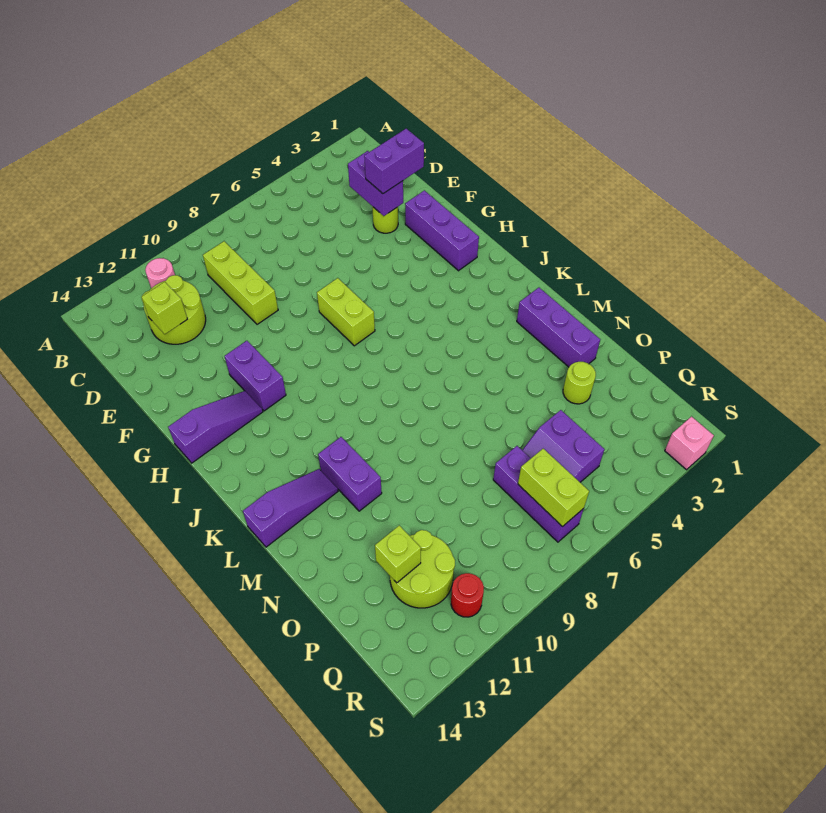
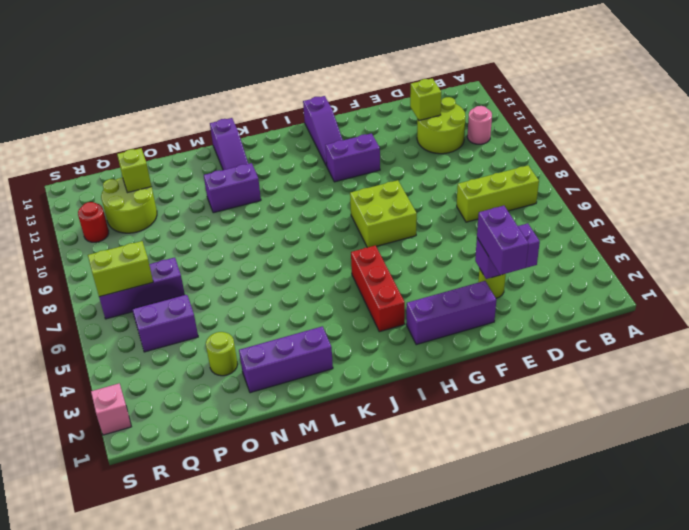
lime brick C9:E9 level 1 -> lime brick B7:D7 level 1
lime brick G7:H7 level 1 -> lime brick G7:H8 level 1
none -> red brick I3:I5 level 1

